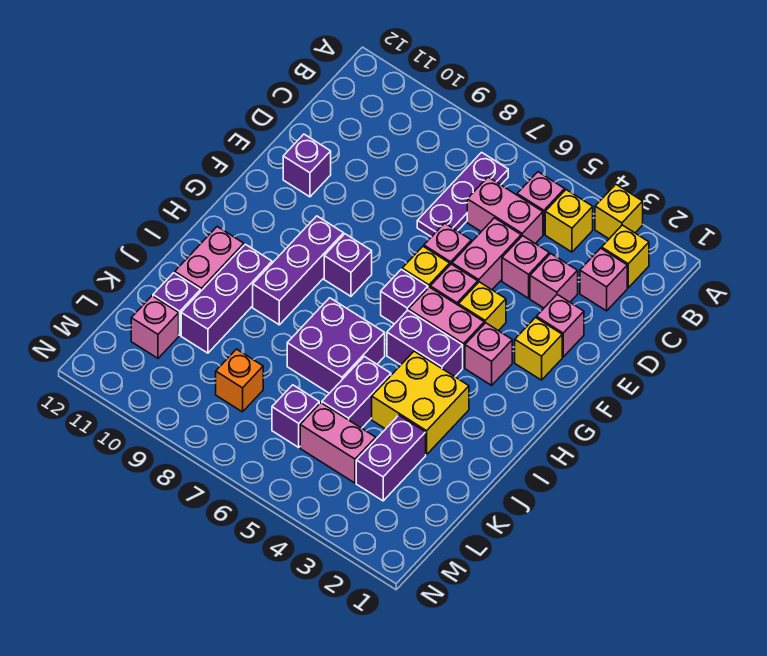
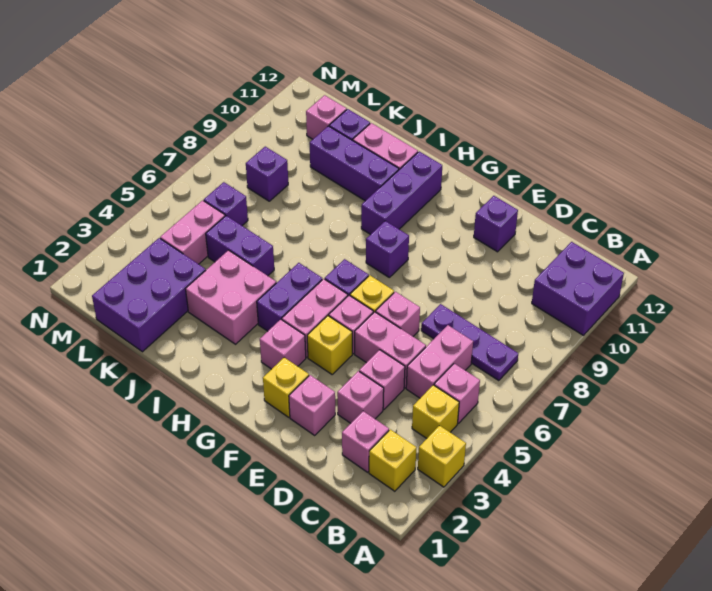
purple brick G9:I9 level 1 -> purple brick H9:H11 level 1
yellow brick I3:J4 level 1 -> pink brick I3:J4 level 1
purple brick I6:J7 level 1 -> purple brick A10:B11 level 1
purple brick K3:L3 level 1 -> purple brick K1:L3 level 1
orange brick L8 level 1 -> purple brick L8 level 1

